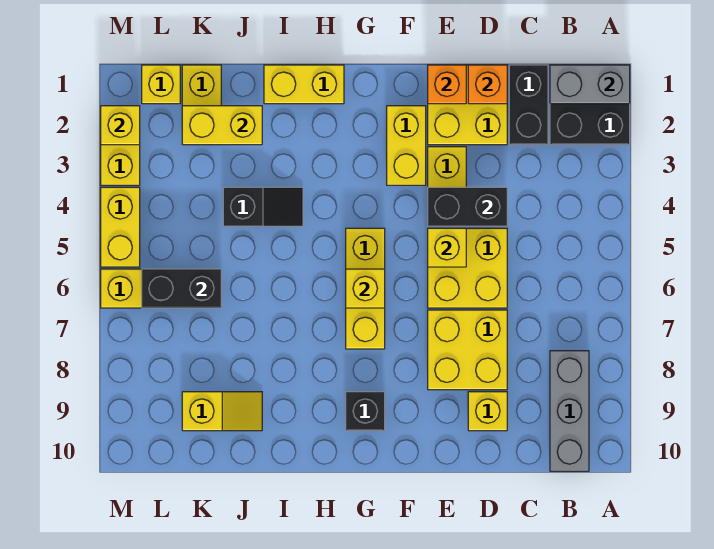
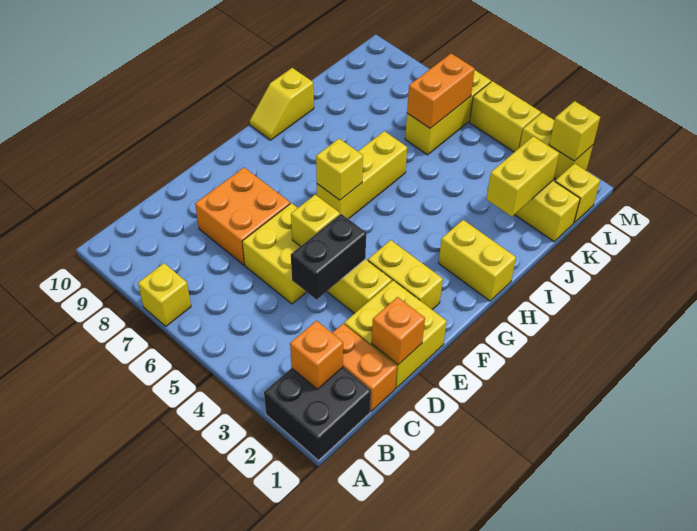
grey brick A1:B1 level 2 -> none
grey brick B8:B10 level 1 -> none
black brick C1:C2 level 1 -> orange brick C1:C2 level 1
yellow brick D7:E8 level 1 -> orange brick D7:E8 level 1
yellow brick D9 level 1 -> yellow brick A7 level 1
orange brick E1 level 2 -> orange brick B2 level 2
yellow brick G5:G7 level 1 -> yellow brick G6:I6 level 1
black brick G9 level 1 -> none
yellow brick H1:I1 level 1 -> yellow brick H1:H2 level 1
black slope I4:J4 level 1 top J -> none
yellow slope J9:K9 level 1 top K -> yellow slope H10:I10 level 1 top I
black brick K6:L6 level 2 -> orange brick K6:L6 level 2

